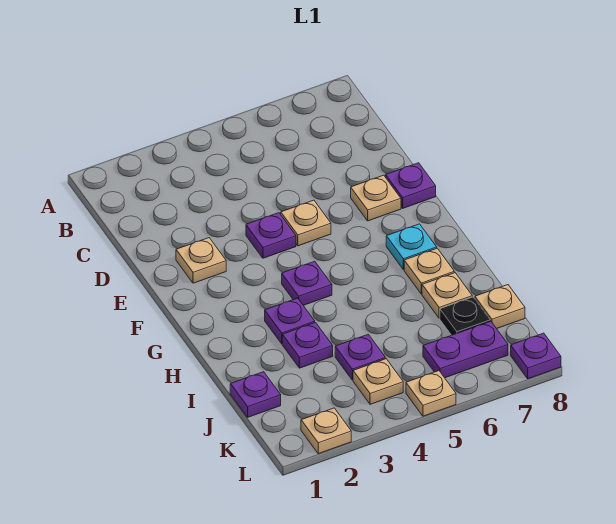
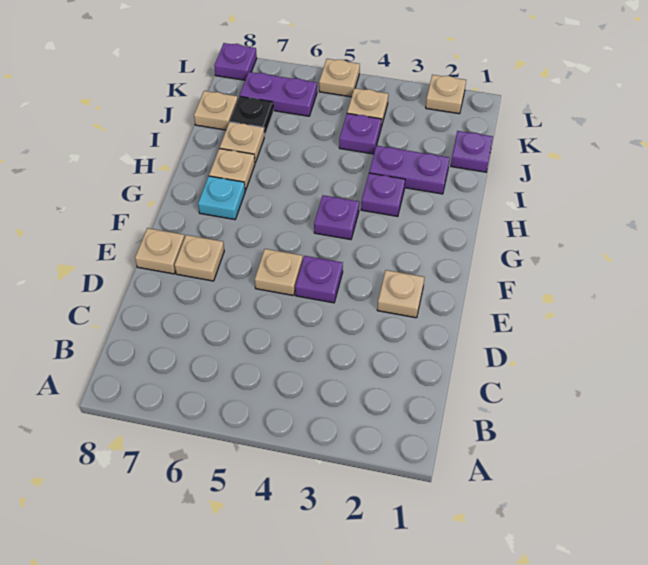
purple plate E8 level 1 -> tan plate E8 level 1
purple plate I3 level 1 -> purple plate I2:I3 level 1

